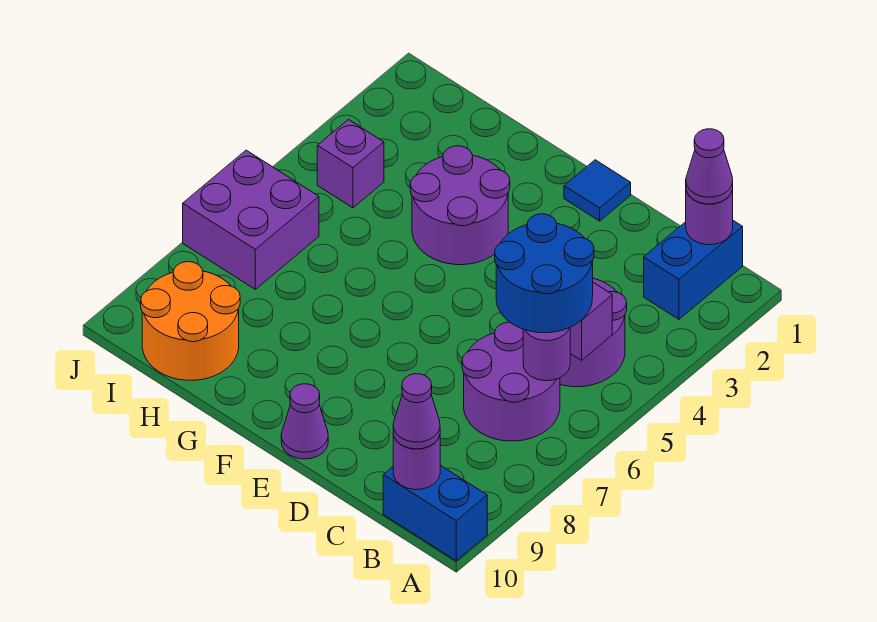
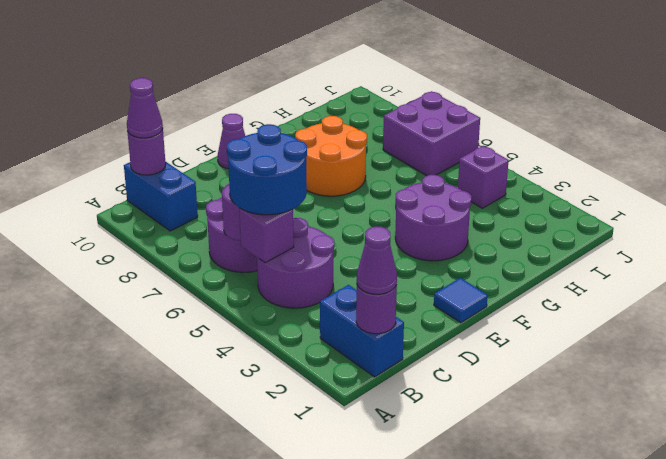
blue brick A10:B10 level 1 -> blue brick B9:B10 level 1
orange round brick H9:I10 level 1 -> orange round brick F7:G8 level 1

